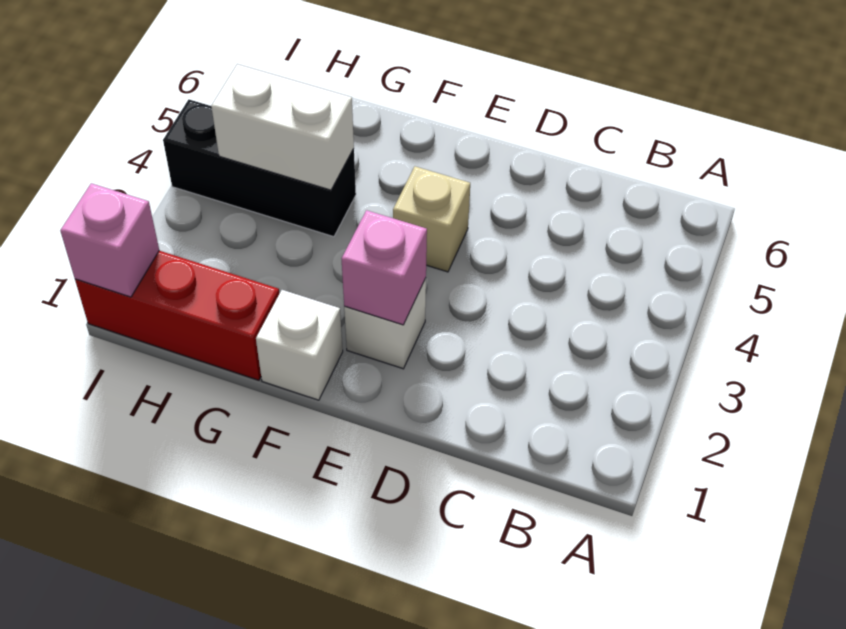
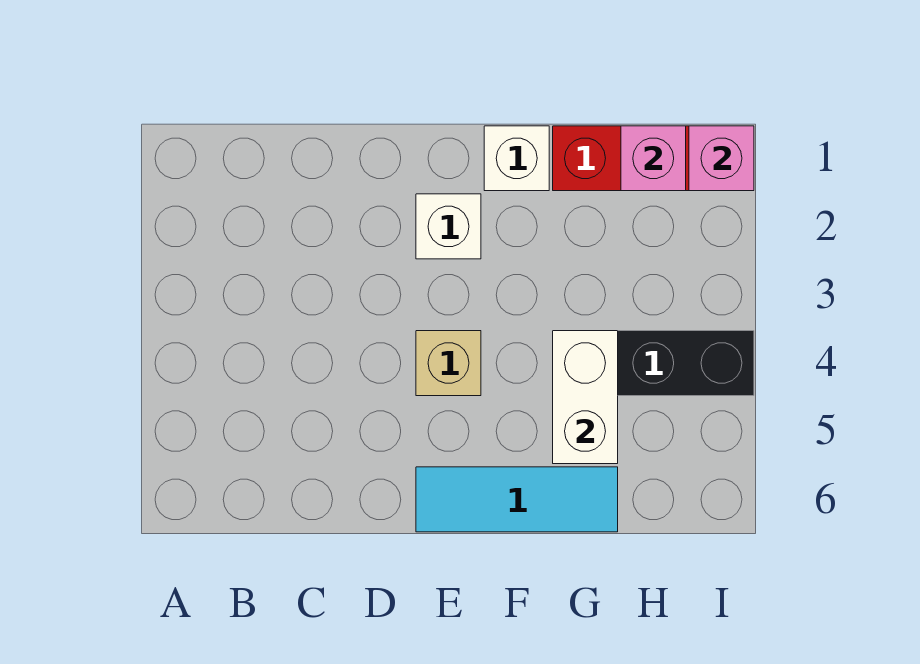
pink brick E2 level 2 -> pink brick H1 level 2
none -> cyan tile E6:G6 level 1
white brick G4:H4 level 2 -> white brick G4:G5 level 2

